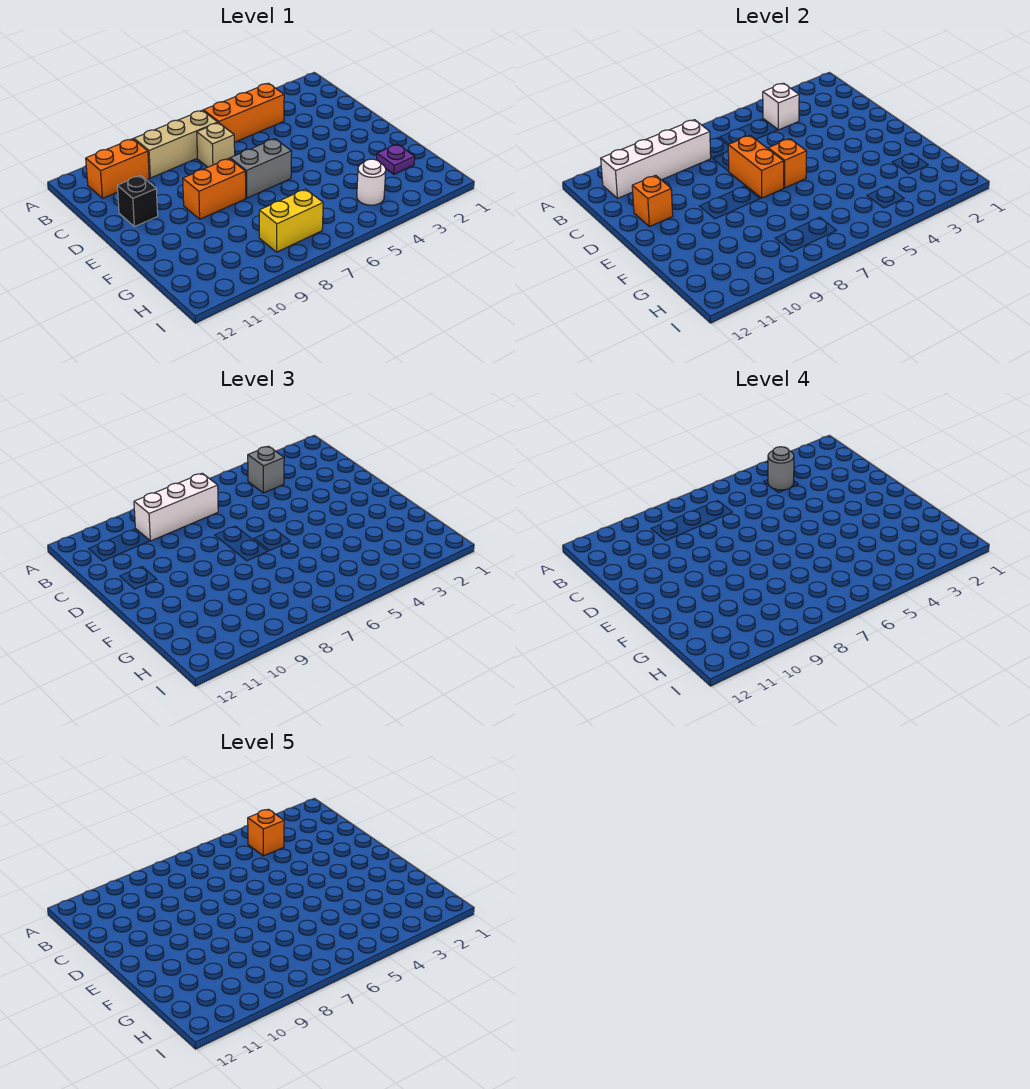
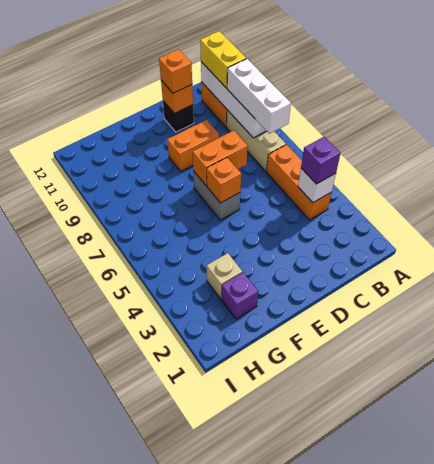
grey brick B4 level 3 -> purple brick B4 level 3
grey round brick B4 level 4 -> none
orange brick B4 level 5 -> orange brick D11 level 3
tan brick C7 level 1 -> tan brick G3 level 1
orange brick E8:E9 level 1 -> orange brick D9:E9 level 1
purple plate G2 level 1 -> purple brick G2 level 1
white round brick H4 level 1 -> none
yellow brick H7:H8 level 1 -> yellow brick B10:B11 level 3

